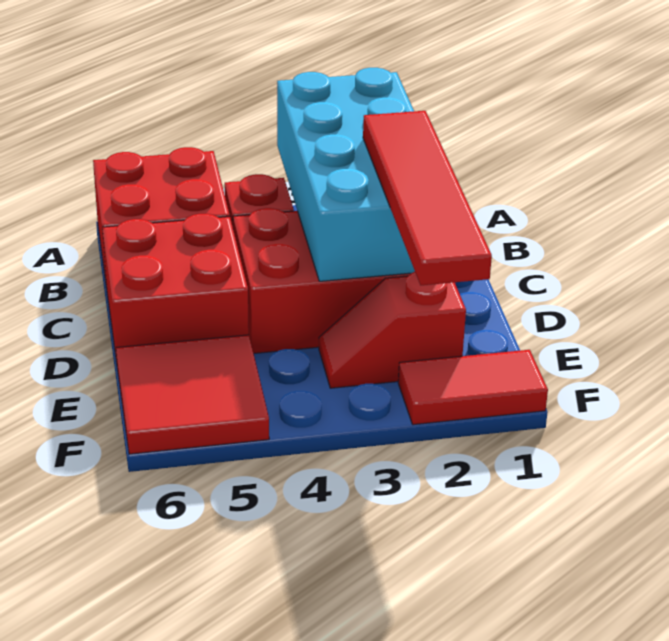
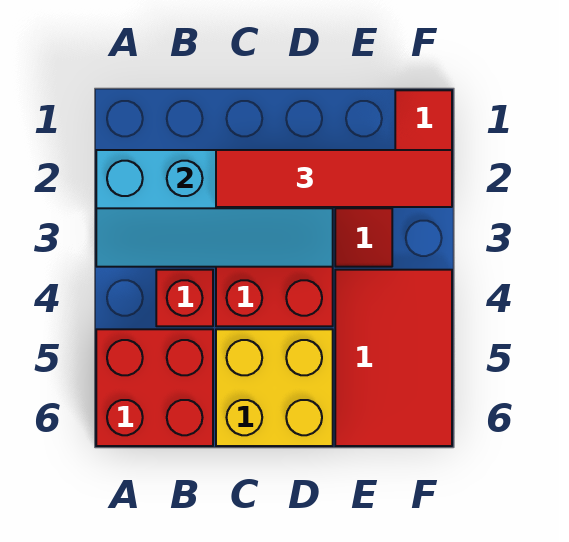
cyan brick A2:D3 level 2 -> cyan slope A2:D3 level 2 top 2
red brick C5:D6 level 1 -> yellow brick C5:D6 level 1
red tile E5:F6 level 1 -> red tile E4:F6 level 1

